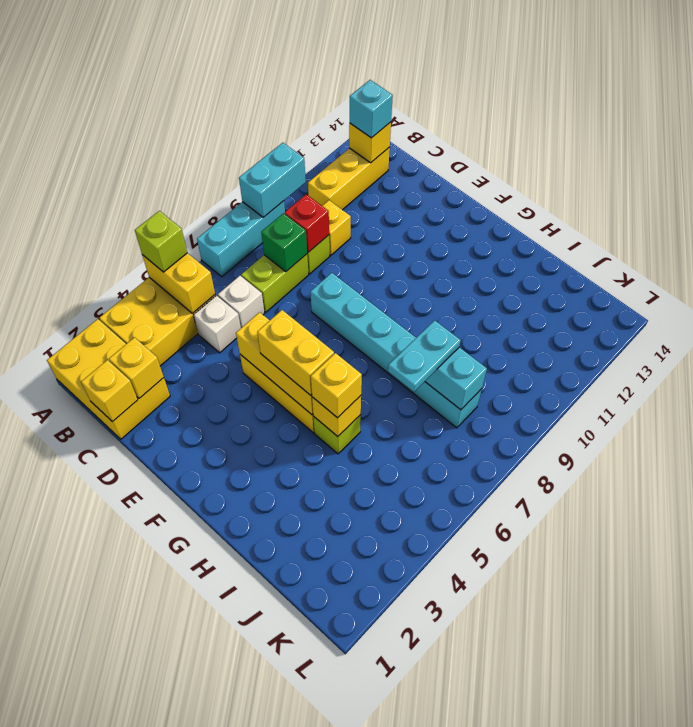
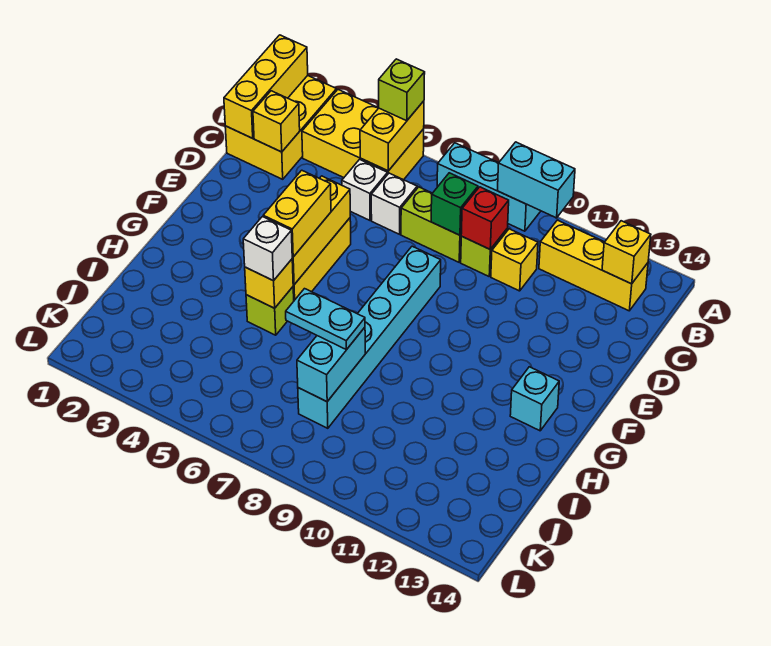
cyan brick B13 level 3 -> cyan brick G13 level 1
yellow brick C1 level 2 -> yellow brick A1:C1 level 2
yellow brick H5 level 3 -> white brick H5 level 3

